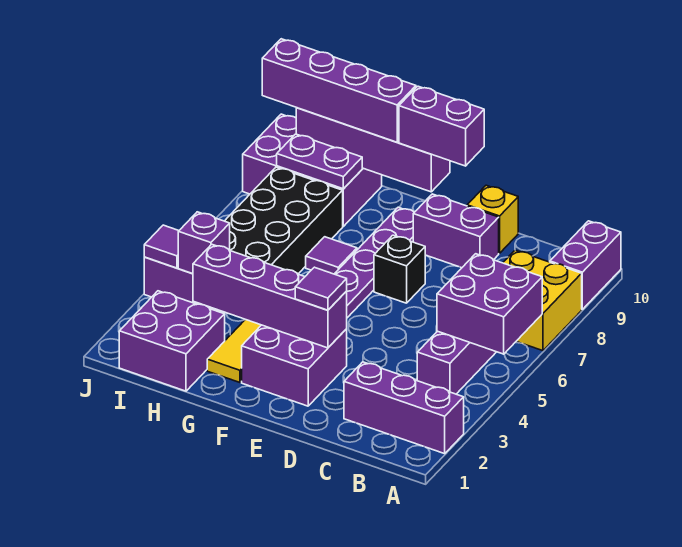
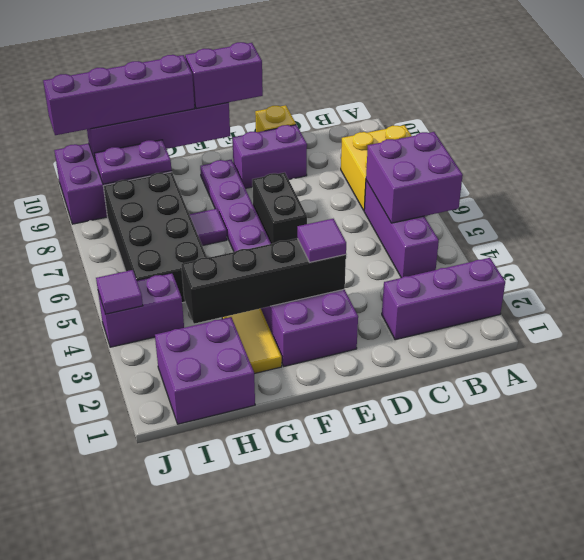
purple brick A9:A10 level 1 -> none
purple brick E3:H3 level 2 -> black brick E3:H3 level 2
black brick E7 level 1 -> black brick E6:E7 level 1
purple brick I4 level 2 -> none

